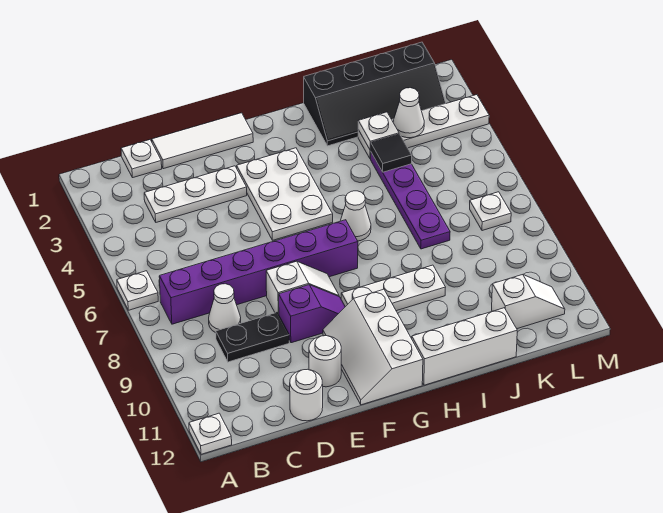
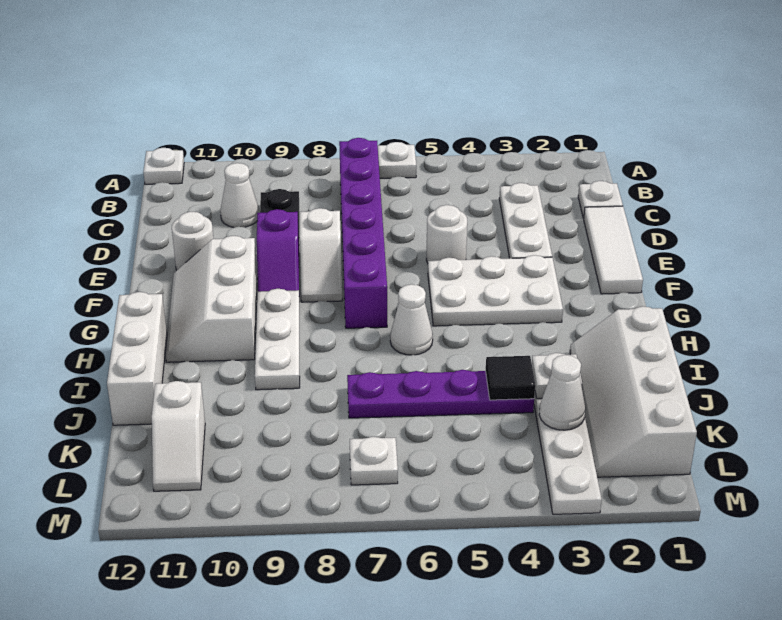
white cone C8 level 1 -> white cone C10 level 1
white round brick D12 level 1 -> white round brick E5 level 1
white slope F10:G12 level 1 top G -> white slope F10:H11 level 1 top 10
black slope I1:L2 level 1 top 1 -> white slope I1:L2 level 1 top 1

